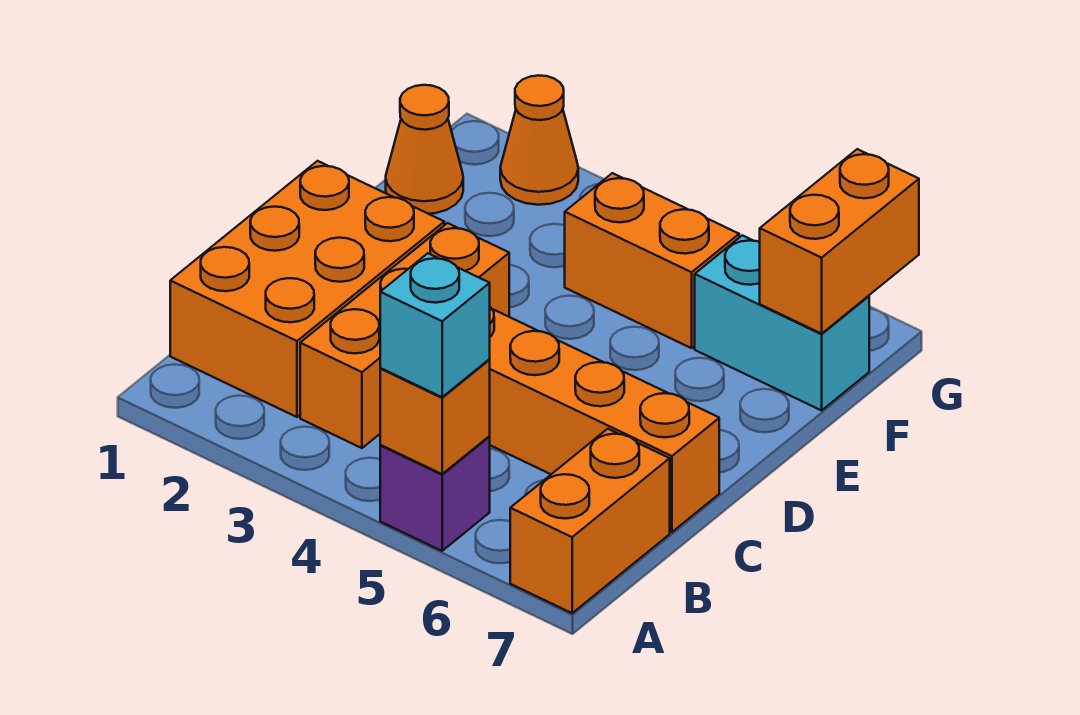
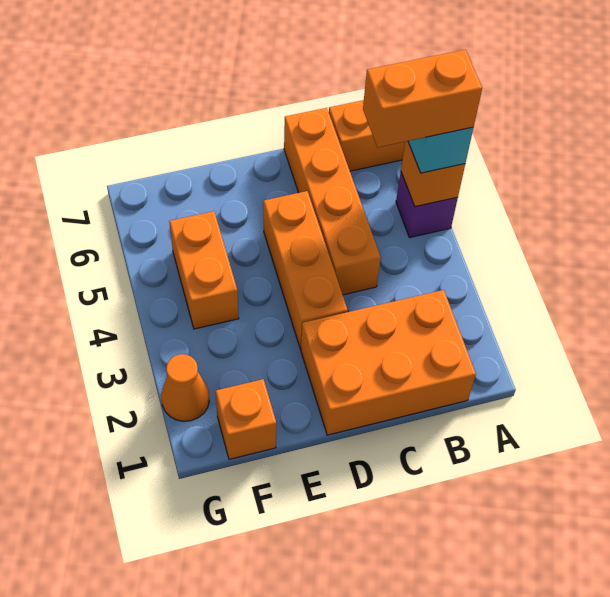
orange brick B3:D3 level 1 -> orange brick D3:D5 level 1
orange cone F1 level 1 -> orange brick F1 level 1
cyan brick F6:F7 level 1 -> none
orange brick F7:G7 level 2 -> orange brick A5:B5 level 4

